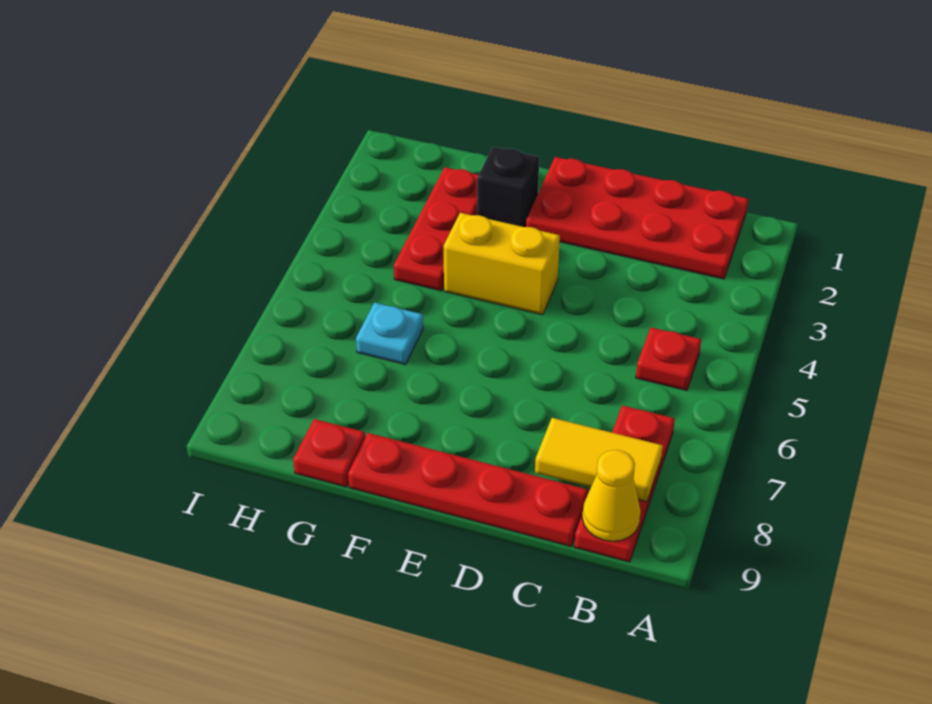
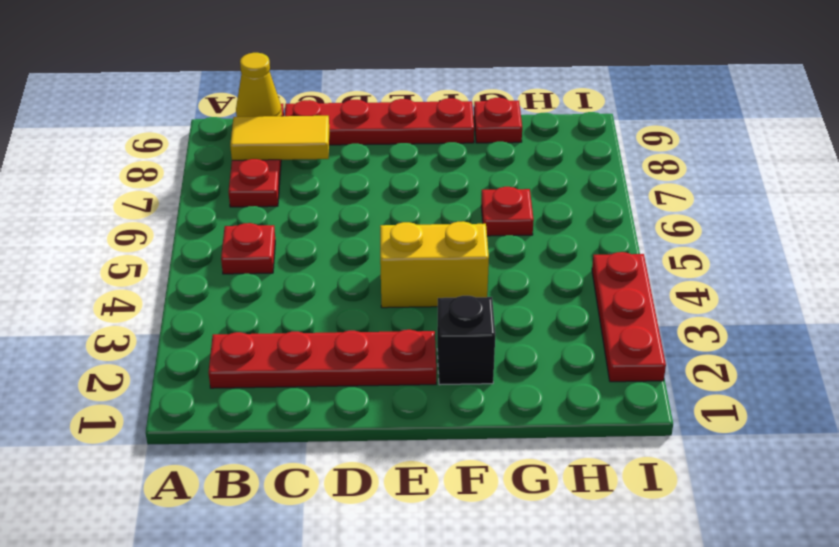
red plate B1:E2 level 1 -> red plate B2:E2 level 1
red plate G2:G4 level 1 -> red plate I2:I4 level 1
cyan plate G6 level 1 -> red plate G6 level 1

